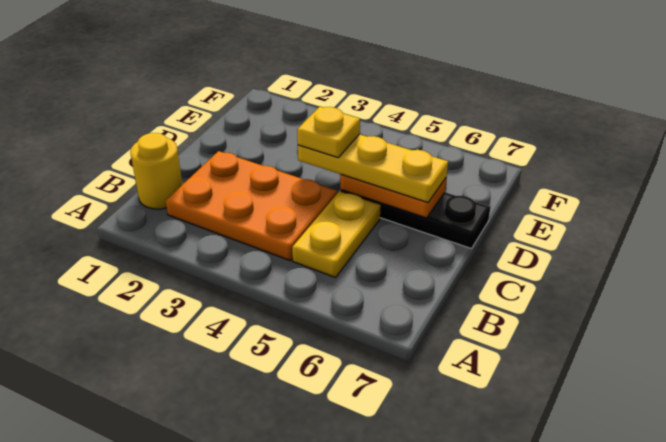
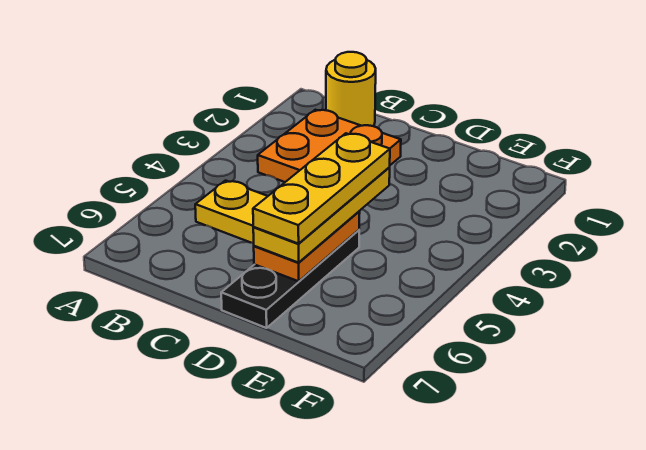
orange plate B2:C4 level 1 -> orange plate B2:C3 level 1
yellow plate D4 level 4 -> yellow plate D4:D6 level 4

